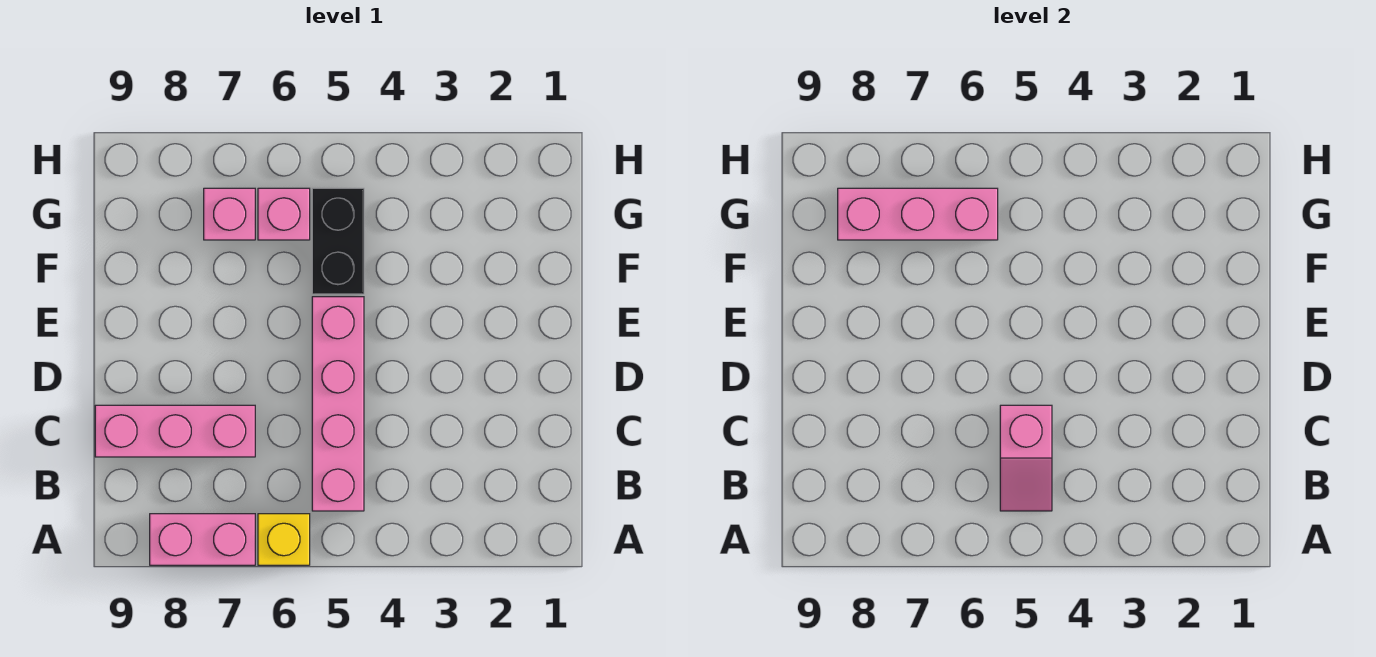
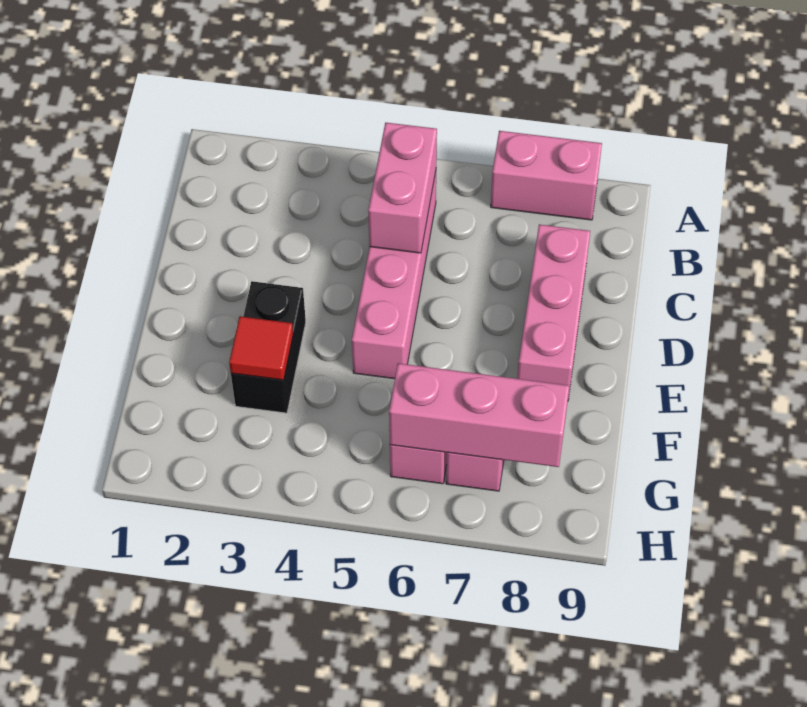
yellow brick A6 level 1 -> none
pink slope B5:C5 level 2 top C -> pink brick B5:C5 level 2
pink brick C7:C9 level 1 -> pink brick C8:E8 level 1
none -> red tile F3 level 2
black brick F5:G5 level 1 -> black brick E3:F3 level 1

